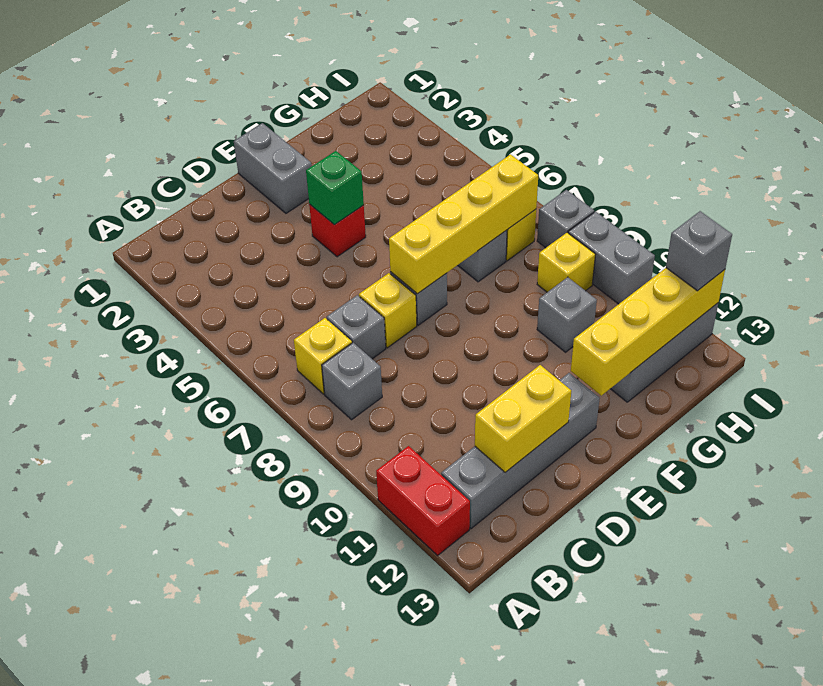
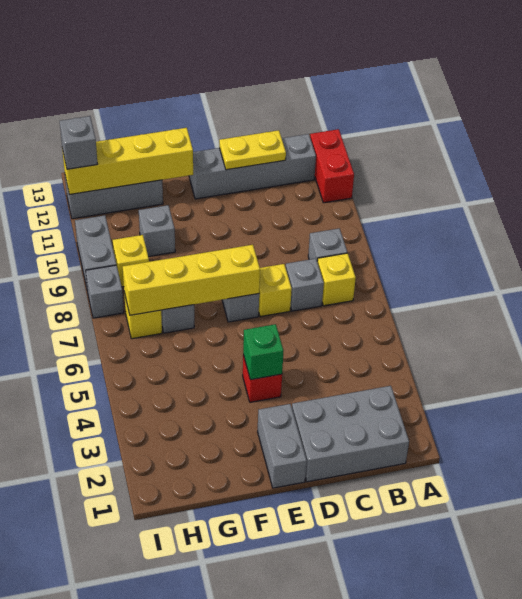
none -> grey brick B1:D2 level 1
yellow brick C12:D12 level 2 -> yellow plate C12:D12 level 2

